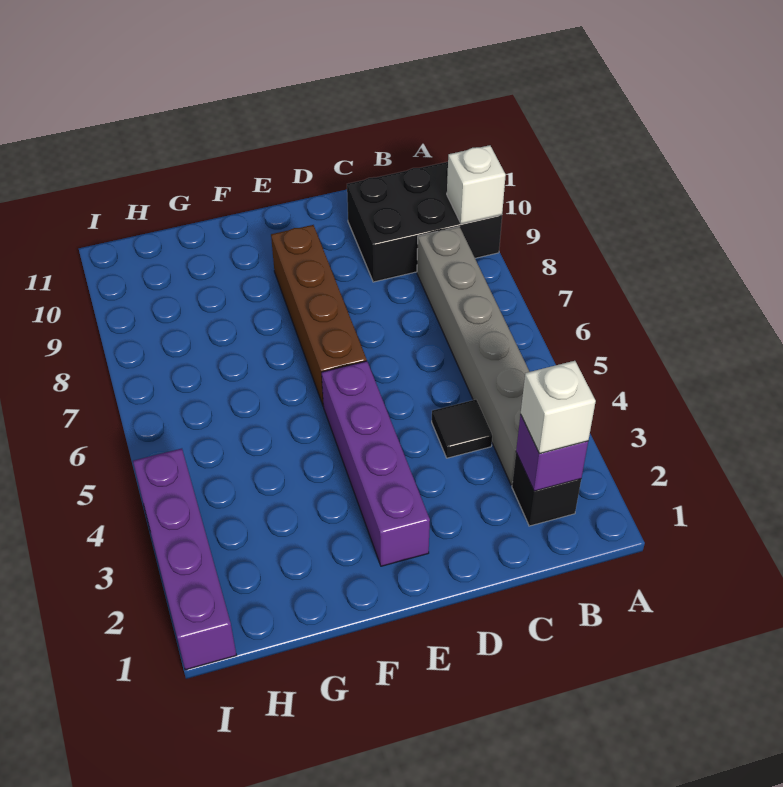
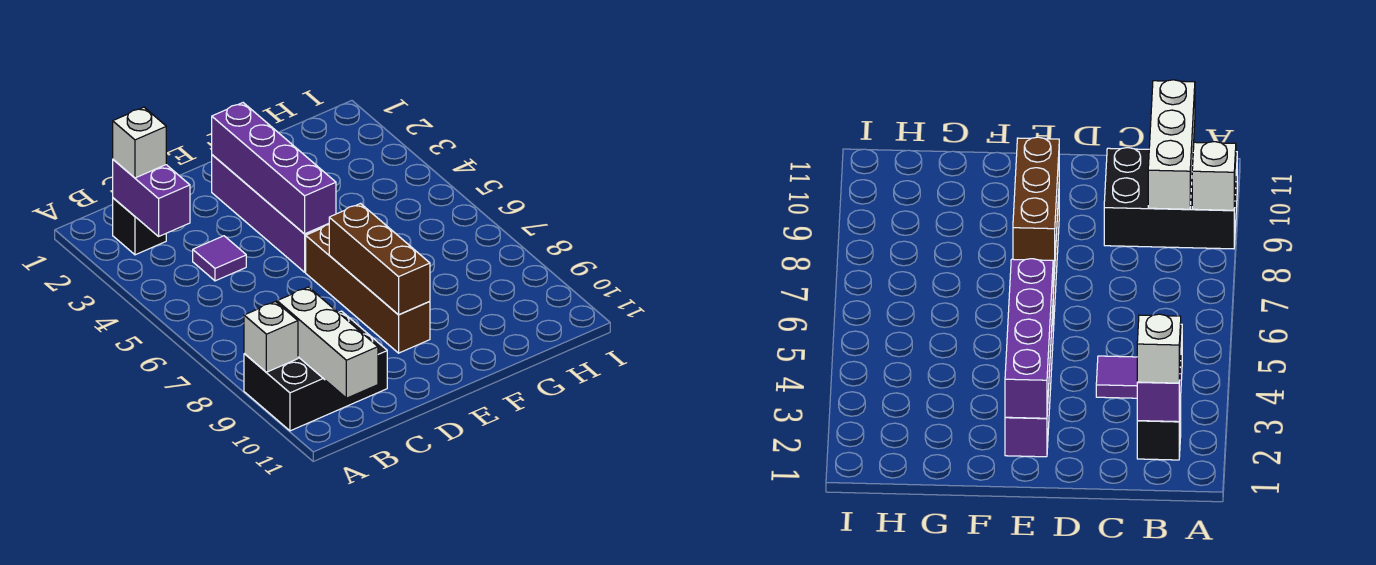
purple brick B2 level 2 -> purple brick B2:B3 level 2
grey brick B3:B8 level 1 -> none
none -> white brick B9:B11 level 2
black tile C4 level 1 -> purple tile C4 level 1
none -> brown brick E7:E9 level 2
purple brick I1:I4 level 1 -> purple brick E2:E5 level 2

